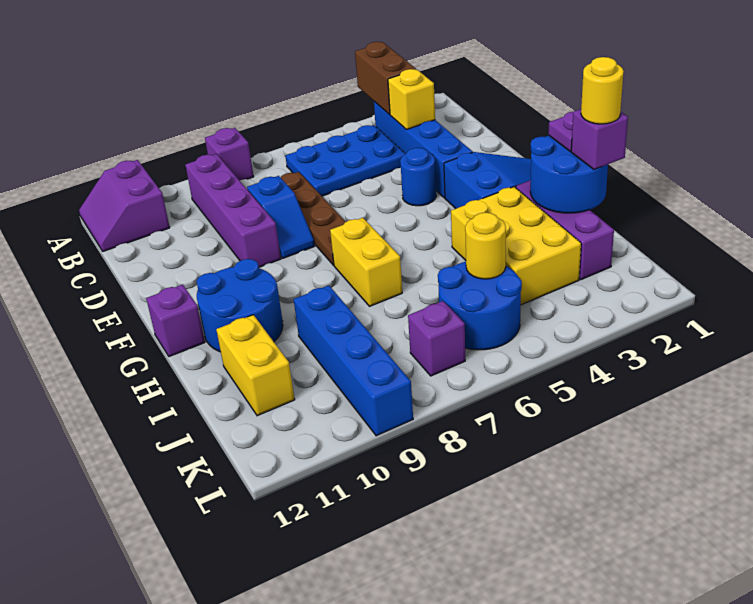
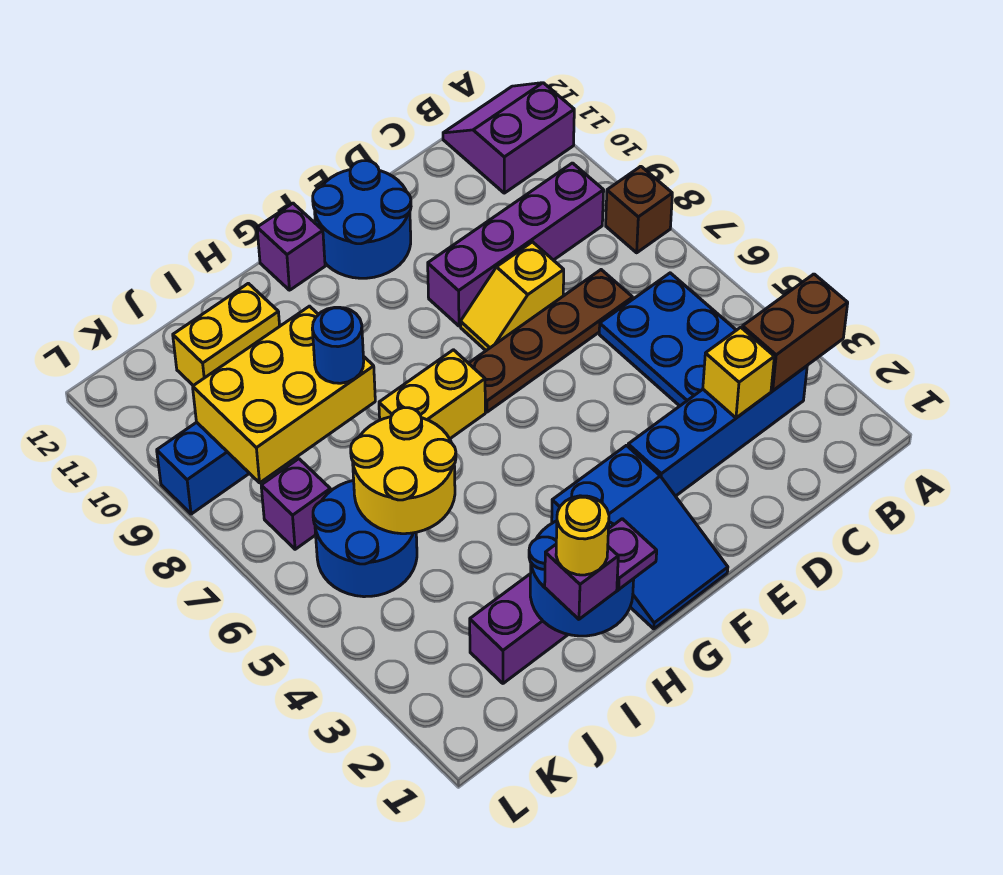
purple brick A8 level 1 -> brown brick A8 level 1
blue slope D8:E8 level 1 top D -> yellow slope D8:E8 level 1 top D
blue round brick E4 level 1 -> blue round brick I8 level 3
blue round brick G10:H11 level 1 -> blue round brick E11:F12 level 1
yellow brick H3:J4 level 1 -> yellow brick I8:K9 level 2
yellow round brick J5 level 2 -> yellow round brick I5:J6 level 2

